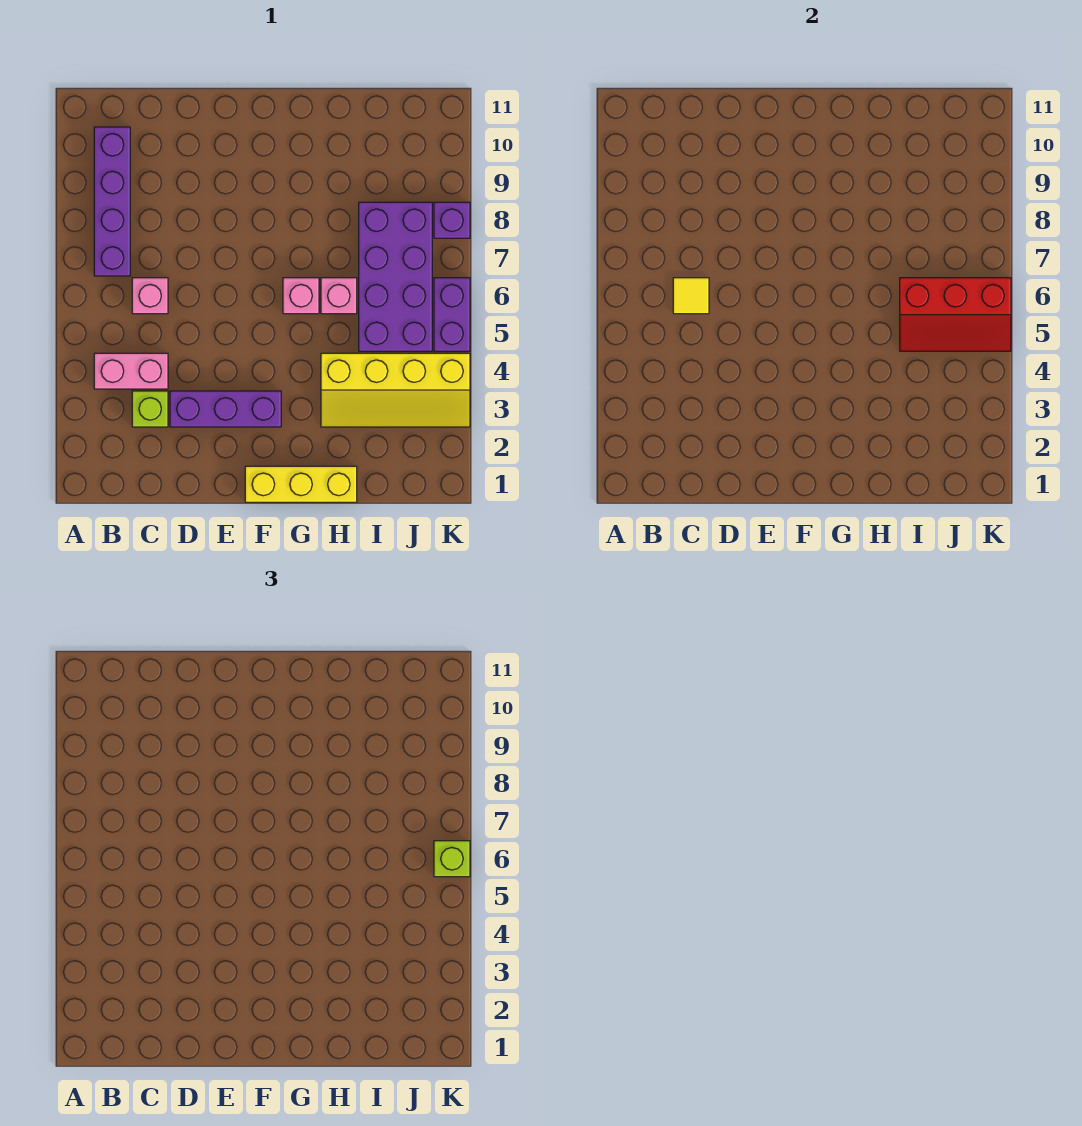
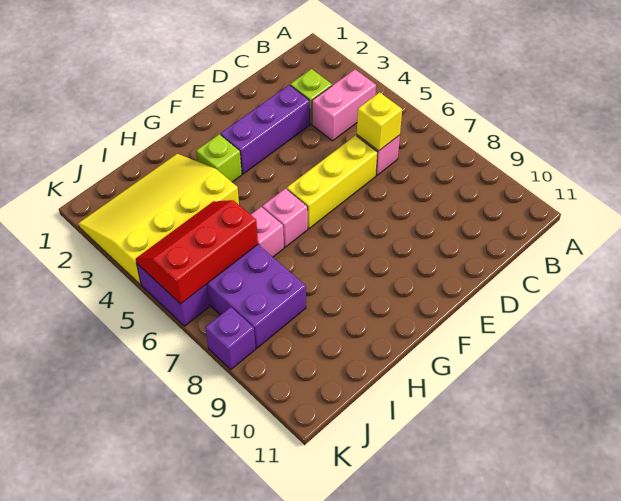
purple brick B7:B10 level 1 -> none
yellow tile C6 level 2 -> yellow brick C6 level 2
yellow brick F1:H1 level 1 -> yellow brick D6:F6 level 1
yellow slope H3:K4 level 1 top 4 -> yellow slope H2:K4 level 1 top 4
lime brick K6 level 3 -> lime brick G3 level 1

